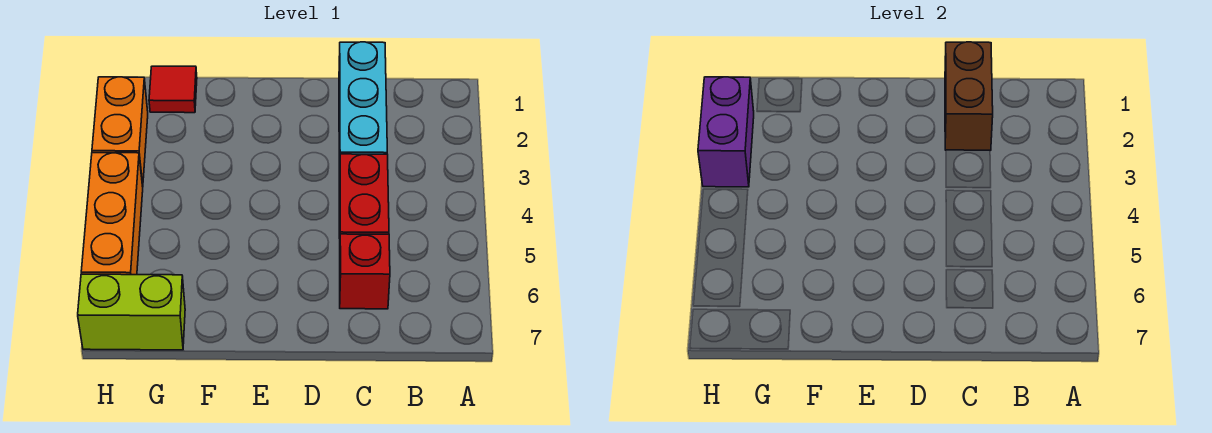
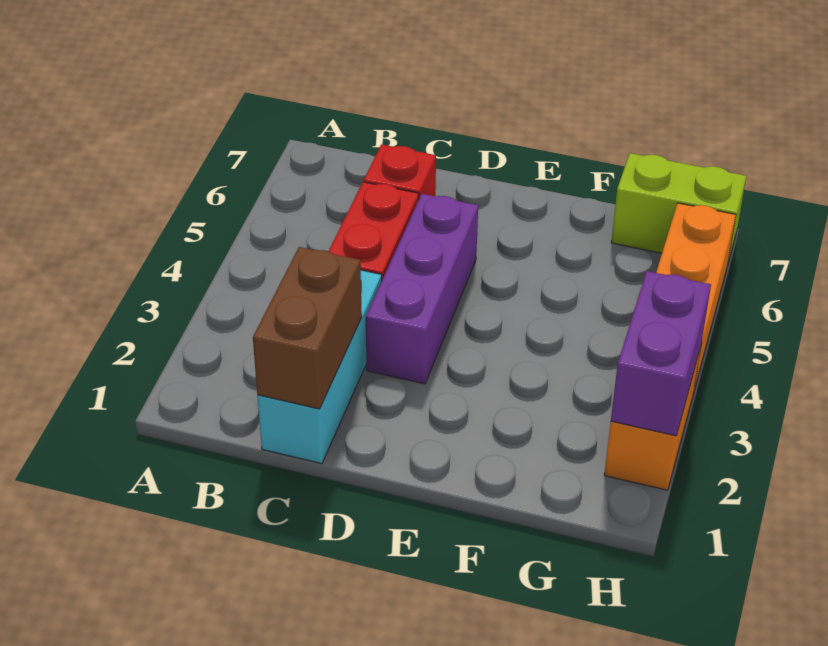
none -> purple brick D3:D5 level 1
red tile G1 level 1 -> none

